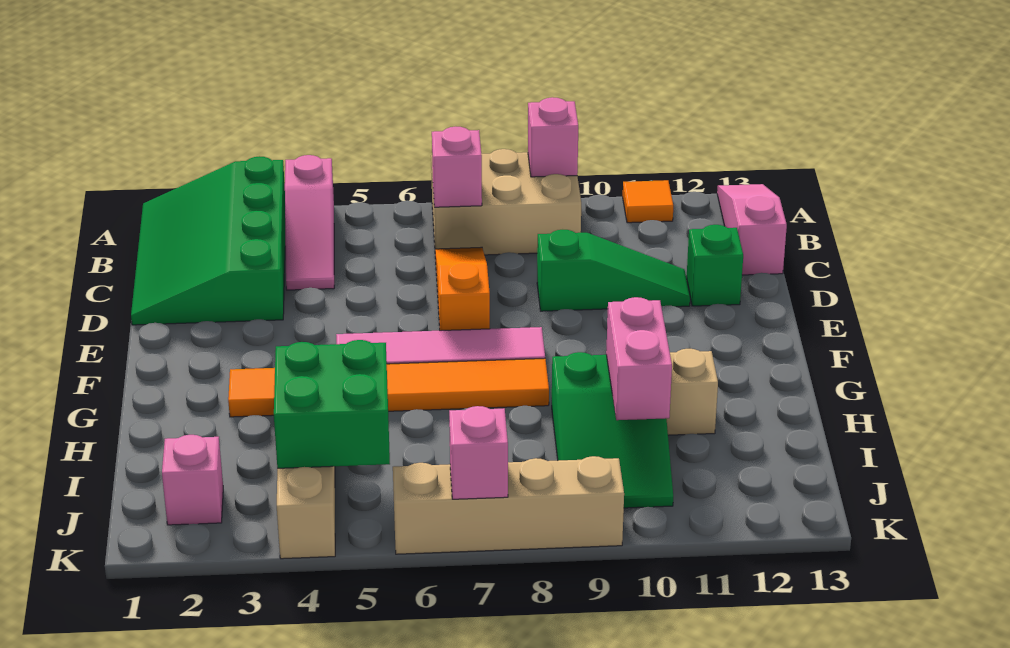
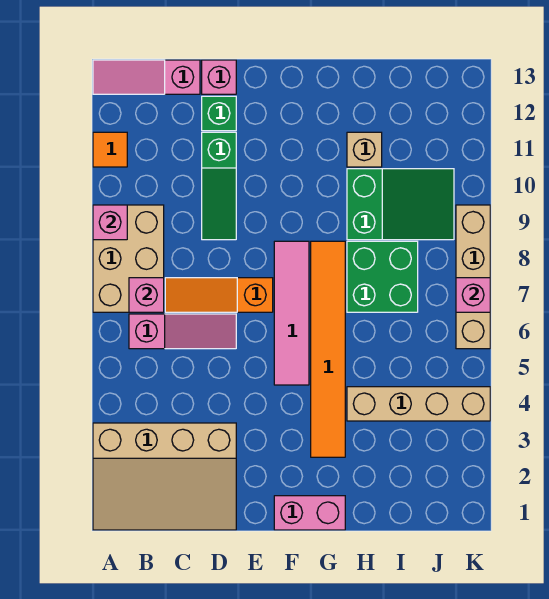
green slope A1:D3 level 1 top 3 -> tan slope A1:D3 level 1 top 3
pink slope A4:C4 level 1 top A -> pink slope B6:D6 level 1 top B
green slope D9:D11 level 1 top 9 -> green slope D9:D11 level 1 top 11
pink brick H10:I10 level 2 -> pink brick F1:G1 level 1
green brick I4:J5 level 2 -> green brick H7:I8 level 1
pink brick J2 level 1 -> pink brick D13 level 1

